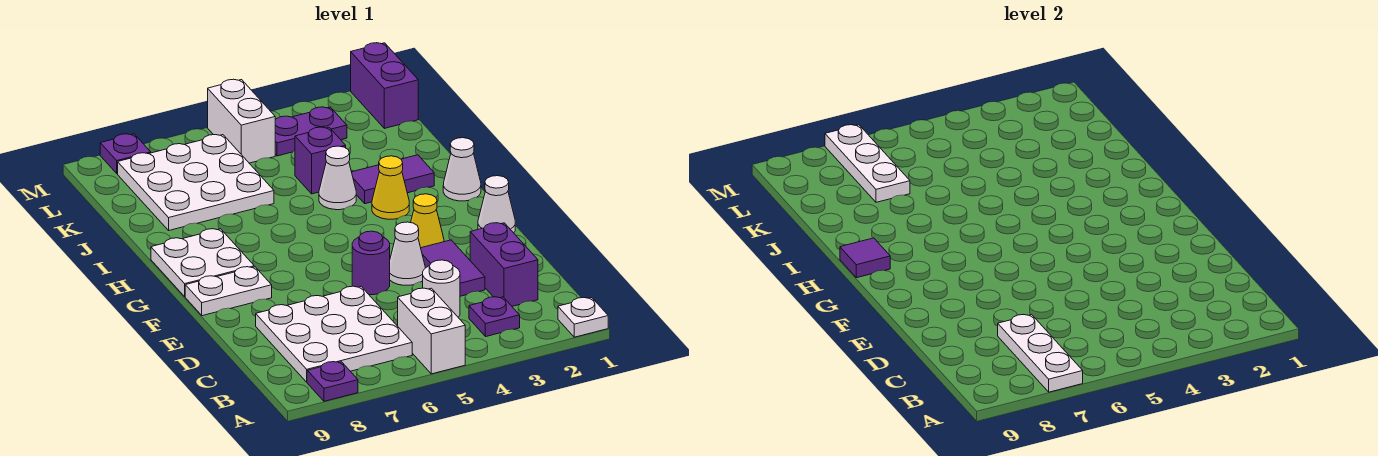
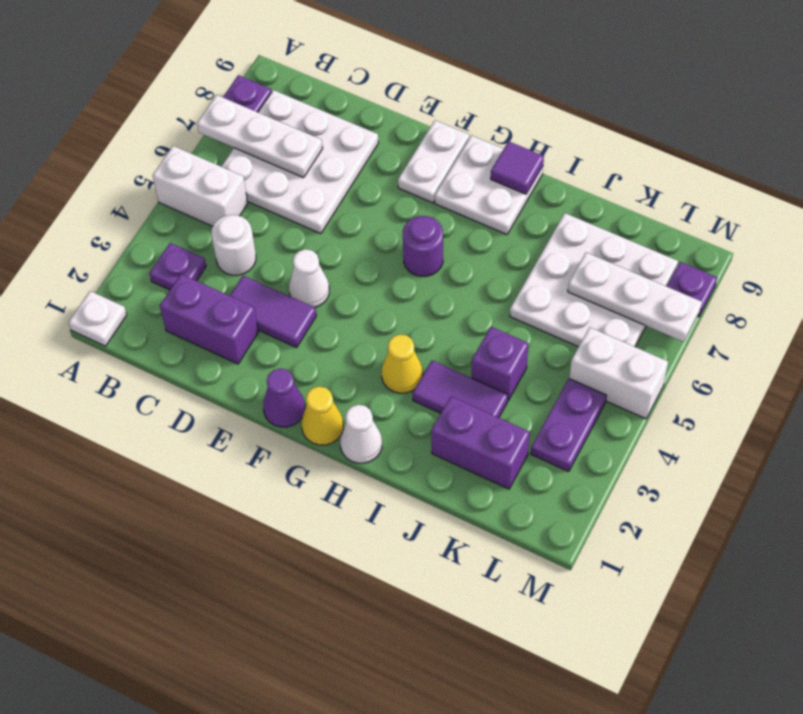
purple round brick E5 level 1 -> purple round brick G6 level 1
white cone F1 level 1 -> purple cone F1 level 1
yellow cone F3 level 1 -> yellow cone G1 level 1
purple tile I2:I3 level 1 -> purple tile I3:J3 level 1
white cone I4 level 1 -> none
purple brick L1:M1 level 1 -> purple brick J2:K2 level 1

